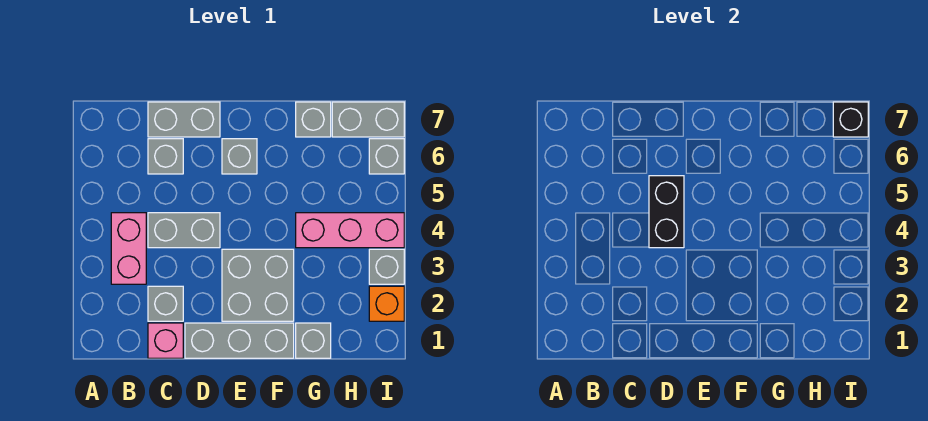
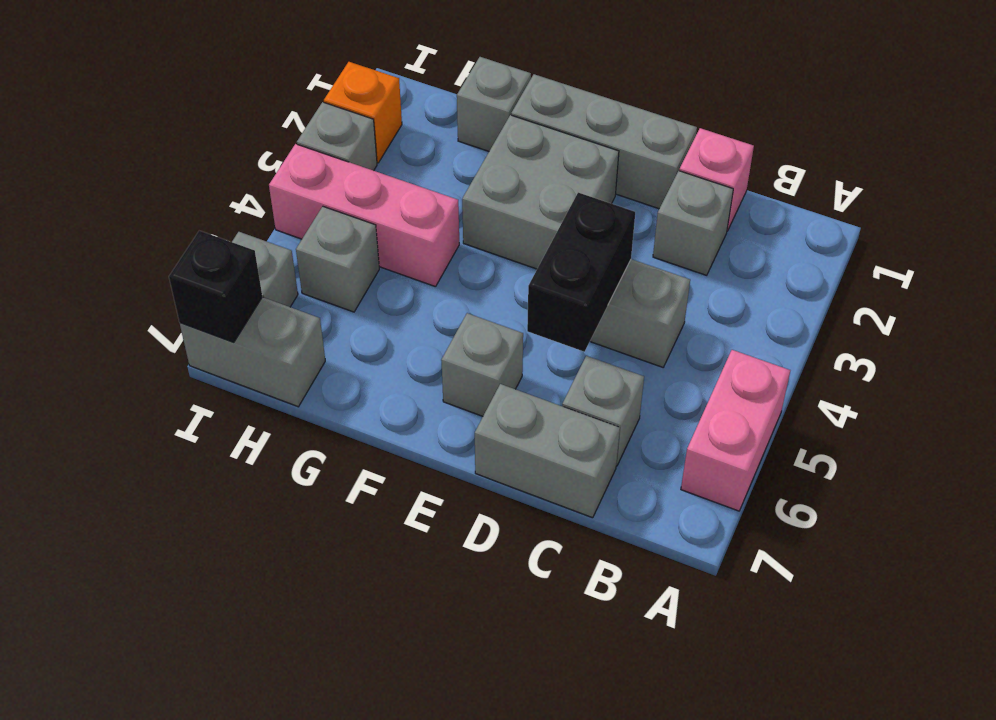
pink brick B3:B4 level 1 -> pink brick A5:A6 level 1
grey brick G7 level 1 -> grey brick H5 level 1

